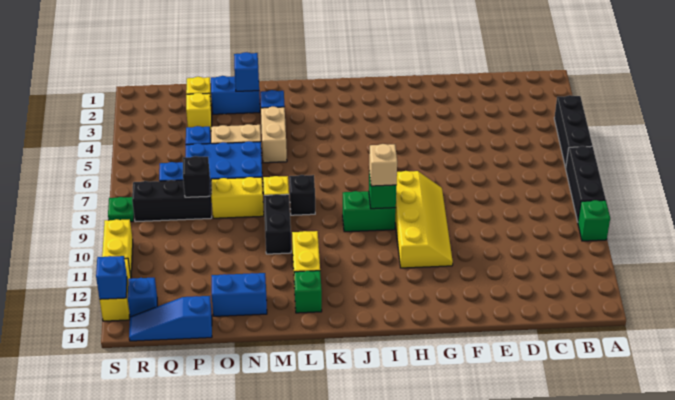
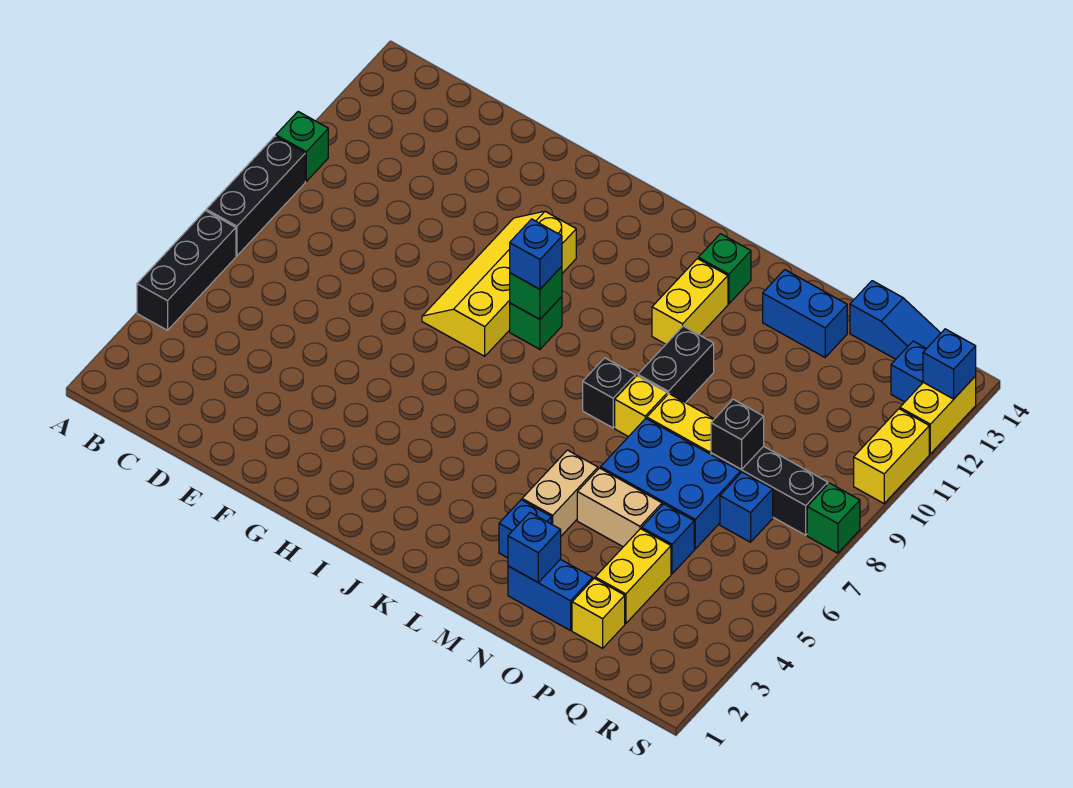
green brick I9:J9 level 1 -> green brick I9 level 1
tan brick I9 level 3 -> blue brick I9 level 3
yellow brick P3 level 1 -> yellow brick P3:P4 level 1
green plate S8 level 1 -> green brick S8 level 1

